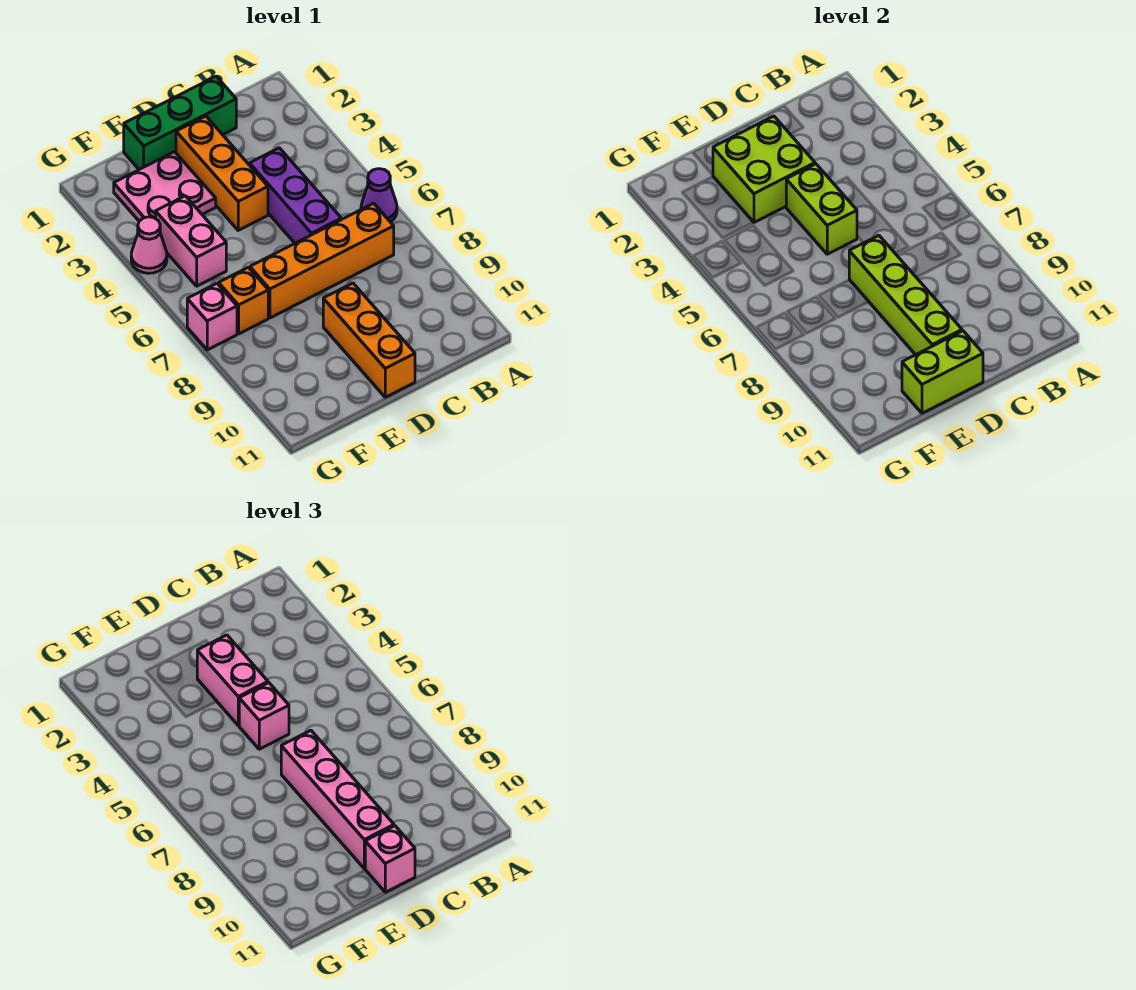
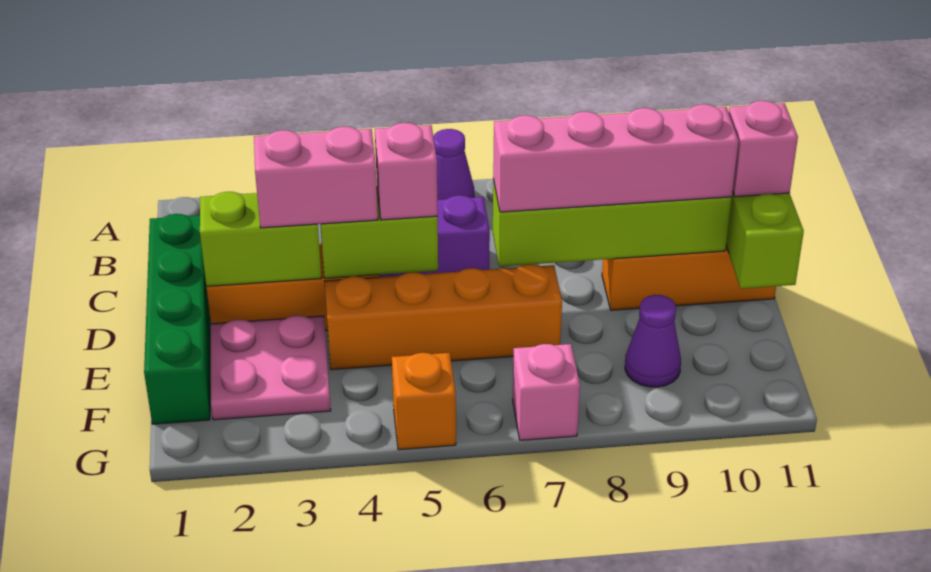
orange brick B7:E7 level 1 -> orange brick E4:E7 level 1
green brick C1:E1 level 1 -> green brick C1:F1 level 1
lime brick D2:E3 level 2 -> lime brick D2:D3 level 2
pink brick F4:F5 level 1 -> none
orange brick F7 level 1 -> orange brick G5 level 1
none -> purple cone F9 level 1
pink cone G4 level 1 -> none

